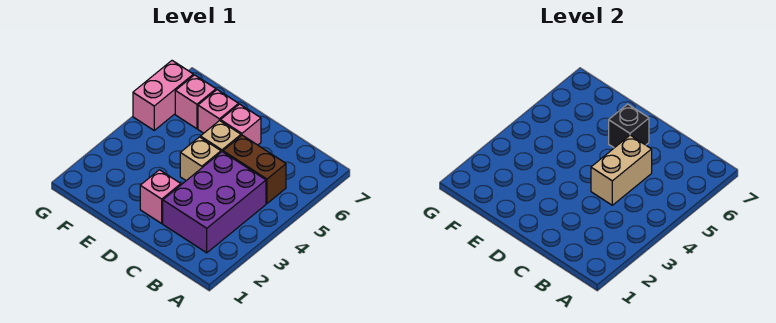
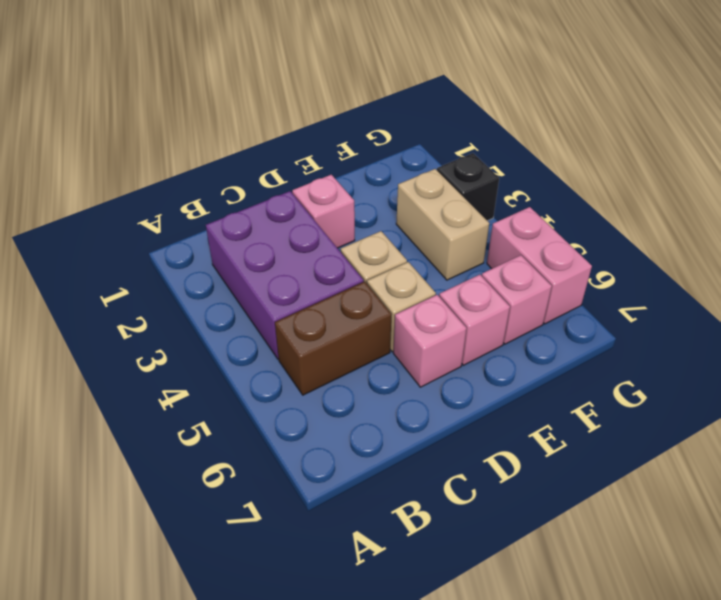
tan brick C4:C5 level 2 -> tan brick F3:F4 level 1
black brick D6 level 2 -> black brick G3 level 1

